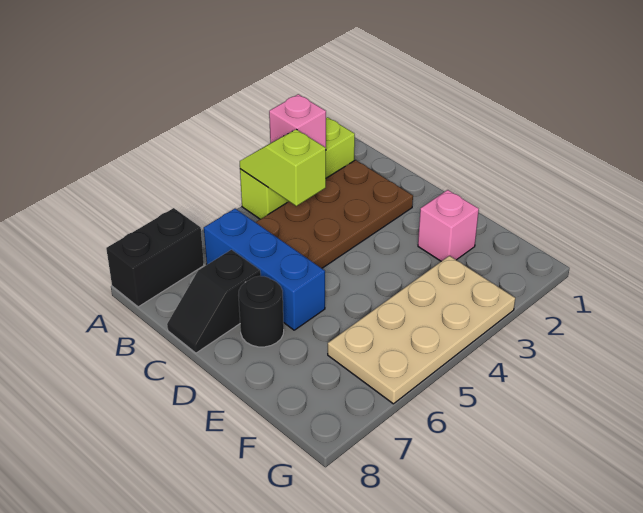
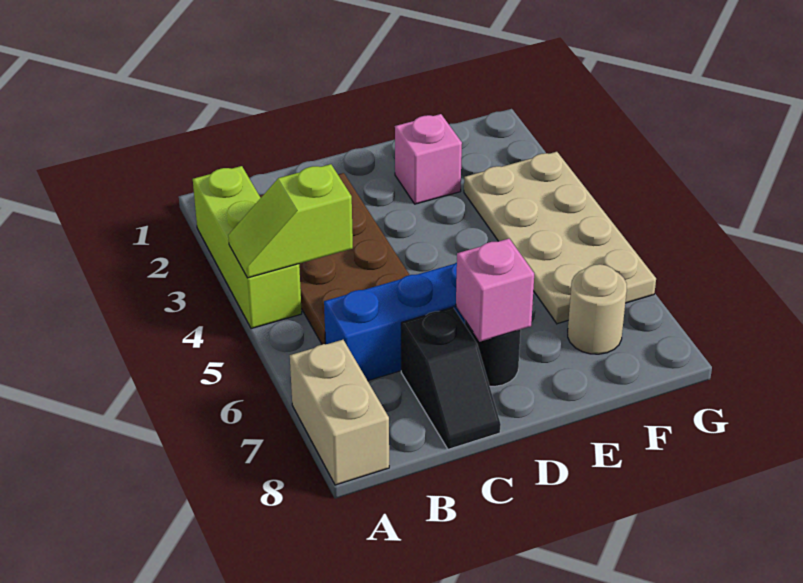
pink brick A3 level 2 -> pink brick D7 level 2
black brick A7:A8 level 1 -> tan brick A7:A8 level 1
none -> tan round brick F7 level 1

